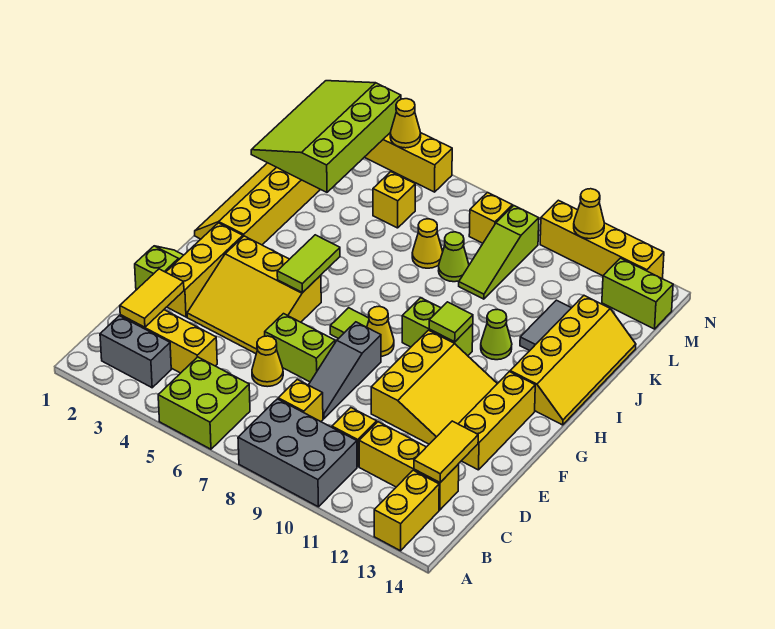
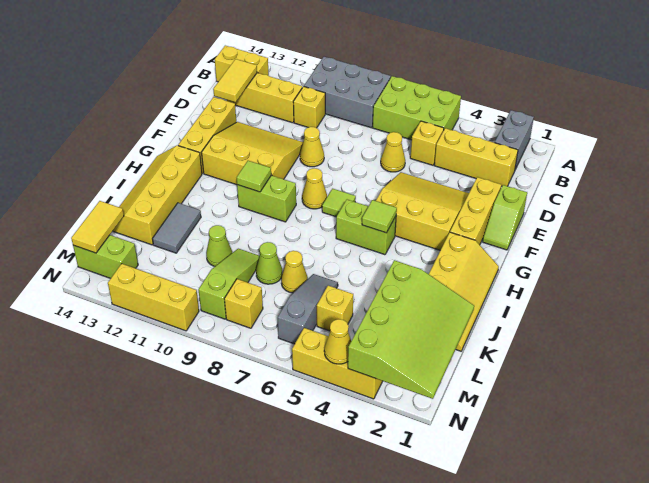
lime brick A5:B6 level 1 -> lime brick A5:B7 level 1
yellow brick A13:B13 level 1 -> yellow brick B13:B14 level 1
grey brick B2:B3 level 1 -> grey brick A2:B2 level 1
yellow tile C2:D2 level 2 -> yellow tile L14:M14 level 2
yellow brick C8 level 1 -> yellow brick C5 level 1
grey slope D8:F8 level 1 top F -> grey slope K6:M6 level 1 top M
lime brick E6:E7 level 1 -> lime brick H5:H6 level 1
yellow slope E10:G12 level 1 top 10 -> yellow slope E10:G12 level 1 top G
lime tile G5:H5 level 2 -> lime tile H5 level 2
lime cone I11 level 1 -> lime cone K10 level 1
yellow brick N10:N13 level 1 -> yellow brick N10:N12 level 1
yellow cone N11 level 2 -> yellow cone E9 level 1

